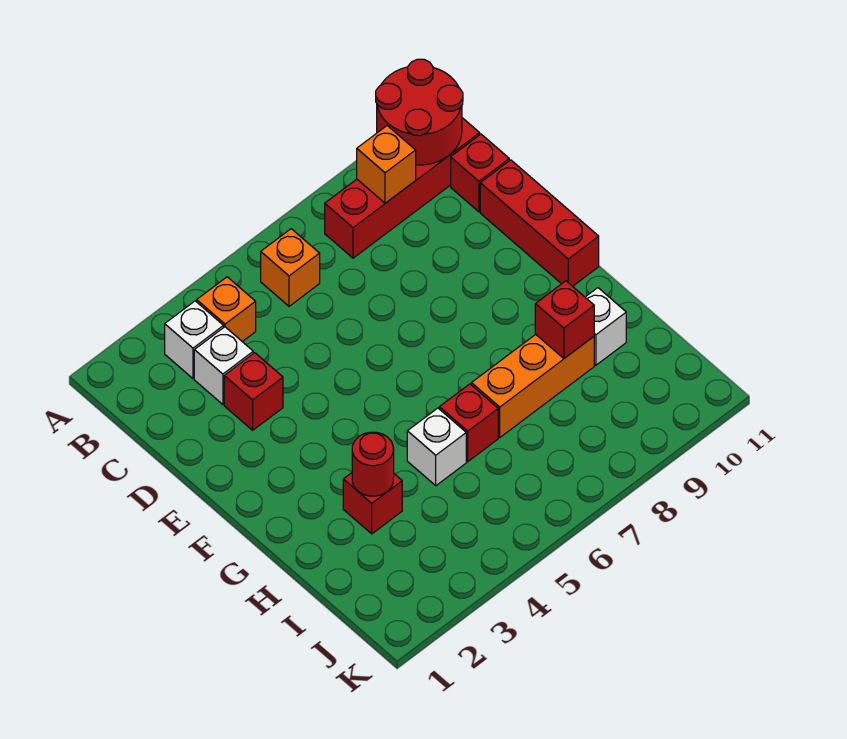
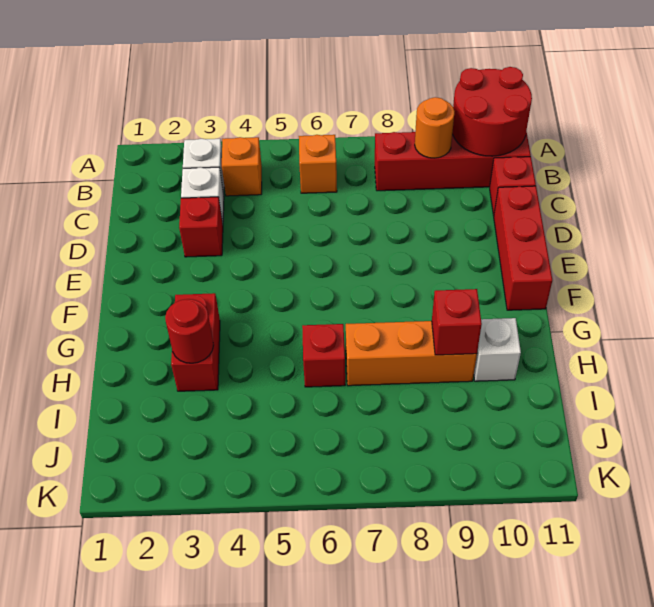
orange brick B9 level 2 -> orange round brick B9 level 2
red brick H3 level 1 -> red brick G3:H3 level 1
white brick H5 level 1 -> none

